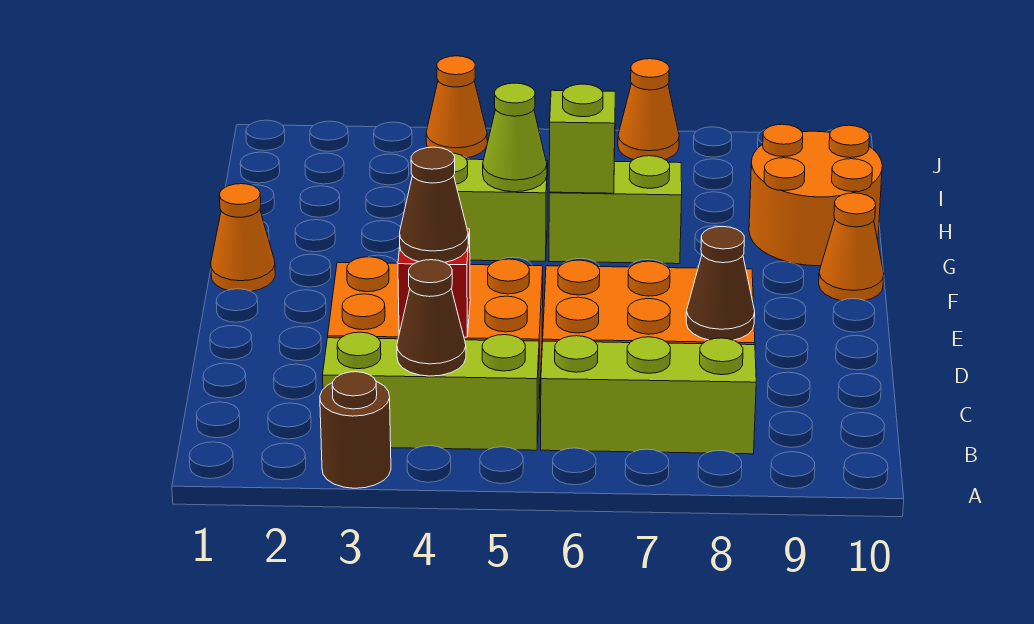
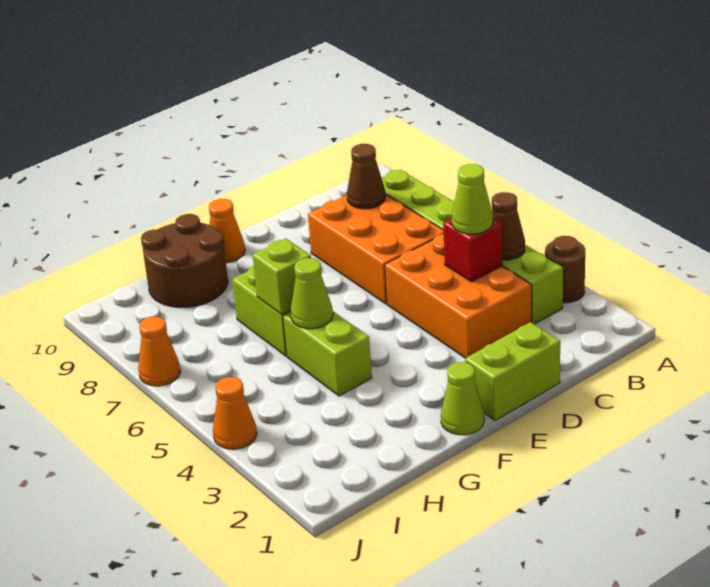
brown cone C4 level 3 -> lime cone C4 level 3
none -> lime brick D1:E1 level 1
orange cone F1 level 1 -> lime cone F1 level 1
orange round brick G9:H10 level 1 -> brown round brick G9:H10 level 1

